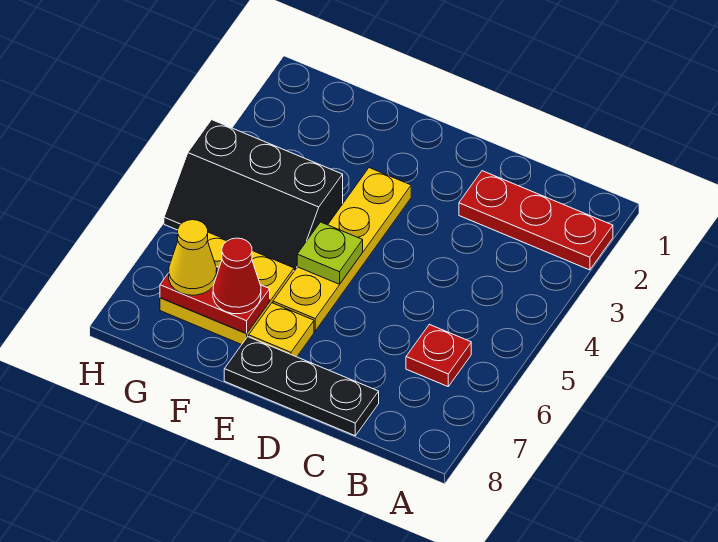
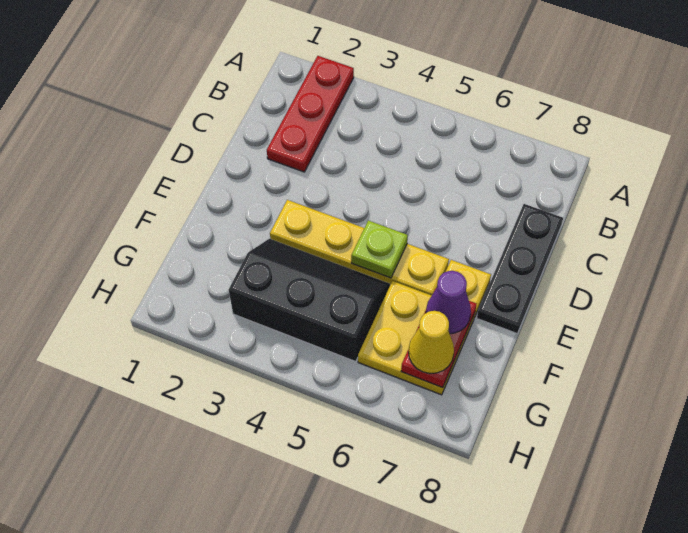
red plate B6 level 1 -> none
black slope F4:H5 level 1 top 4 -> black slope F3:G5 level 1 top G
red cone F7 level 3 -> purple cone F7 level 3

